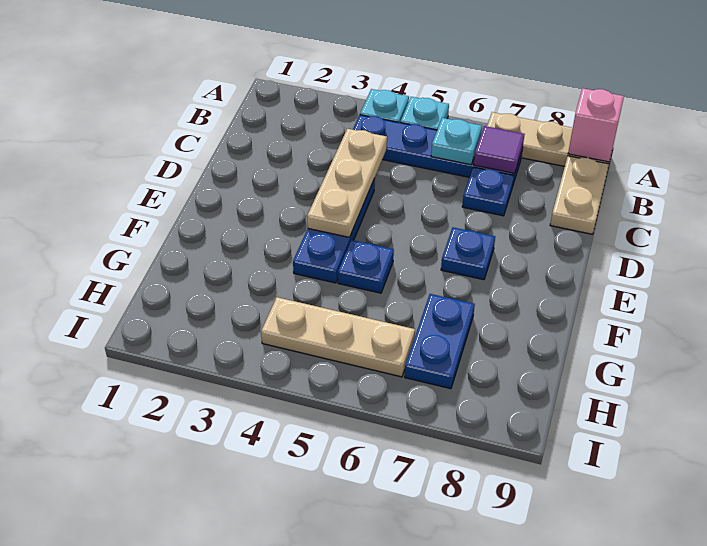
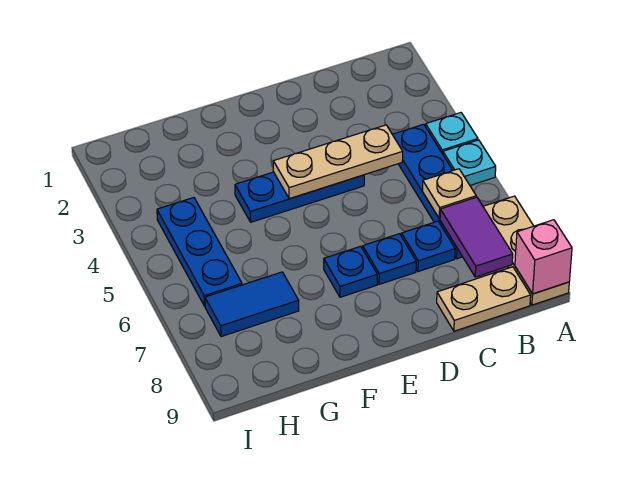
cyan plate B6 level 2 -> tan plate B6 level 2
purple tile B7 level 2 -> purple tile B7:B8 level 2
blue plate F5 level 1 -> blue plate D7 level 1
blue plate G7:H7 level 1 -> blue tile G7:H7 level 1
tan plate H4:H6 level 1 -> blue plate H4:H6 level 1

